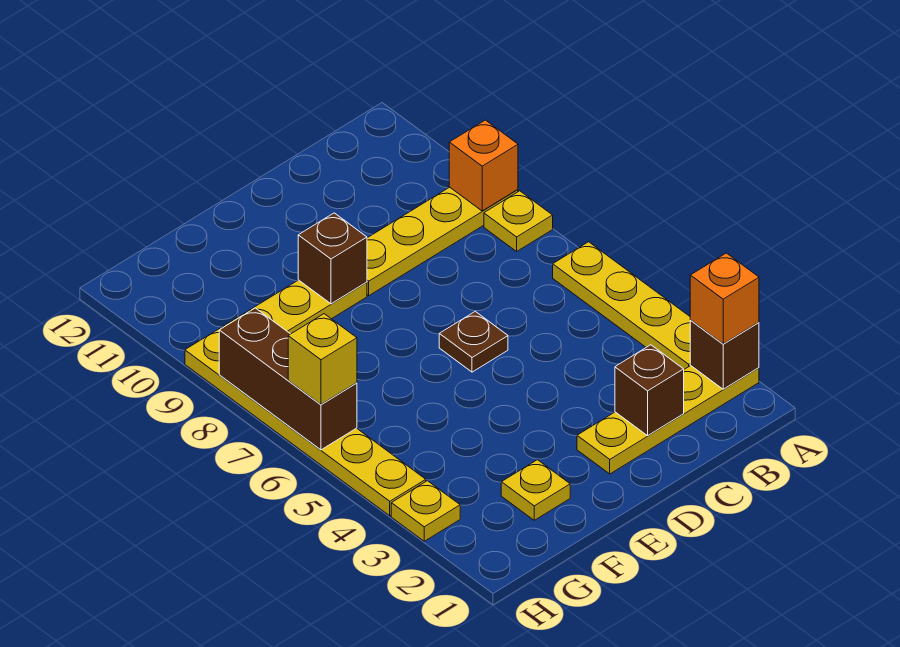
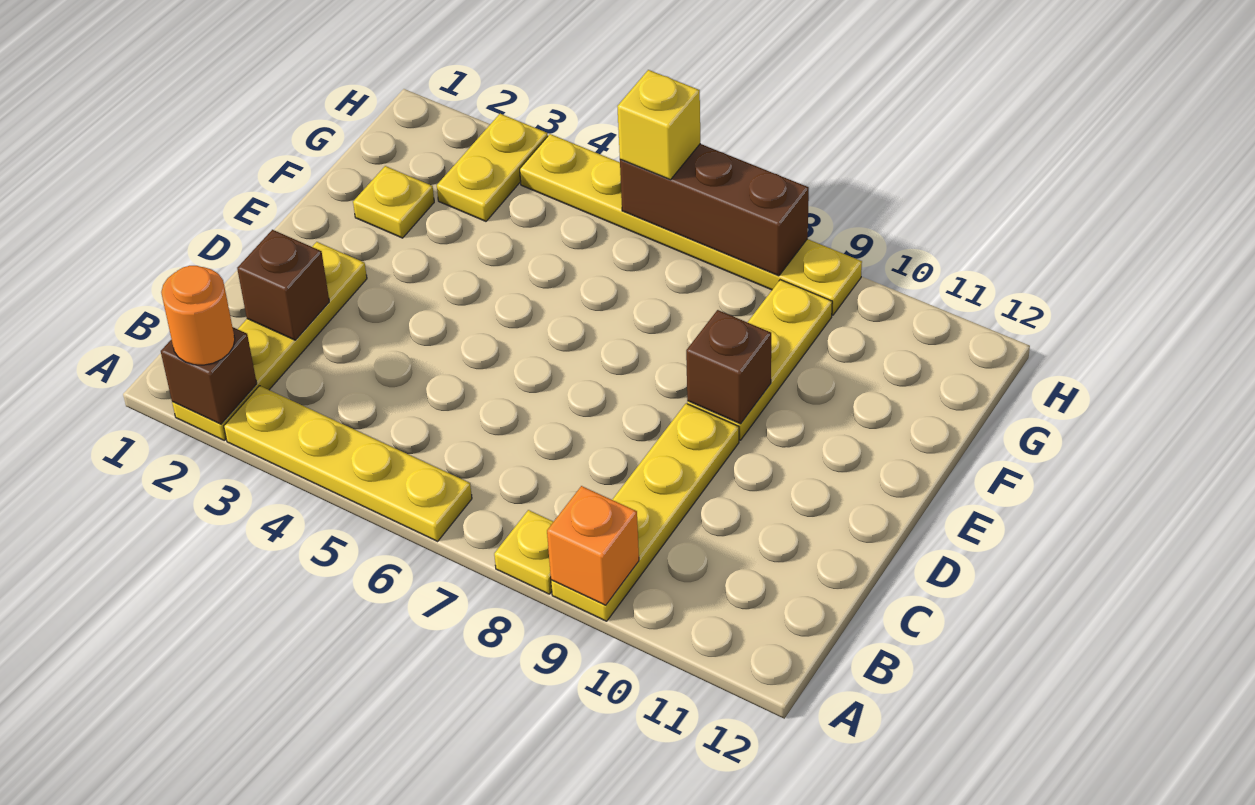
orange brick A2 level 3 -> orange round brick A2 level 3
brown plate D6 level 1 -> none
yellow plate H3 level 1 -> yellow plate G3:H3 level 1

